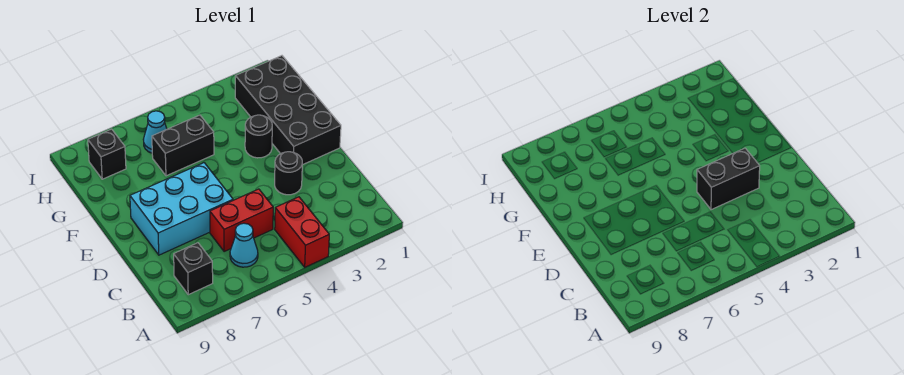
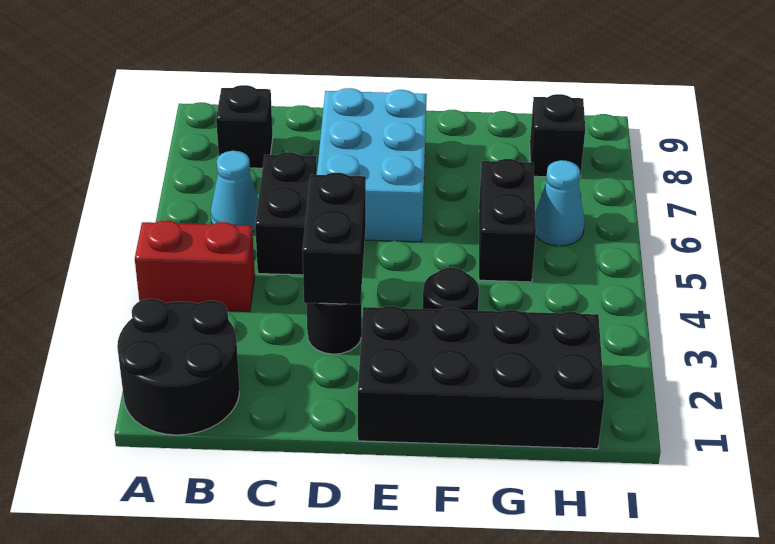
none -> black round brick A1:B2 level 1
red brick C5:C6 level 1 -> black brick C5:C6 level 1

